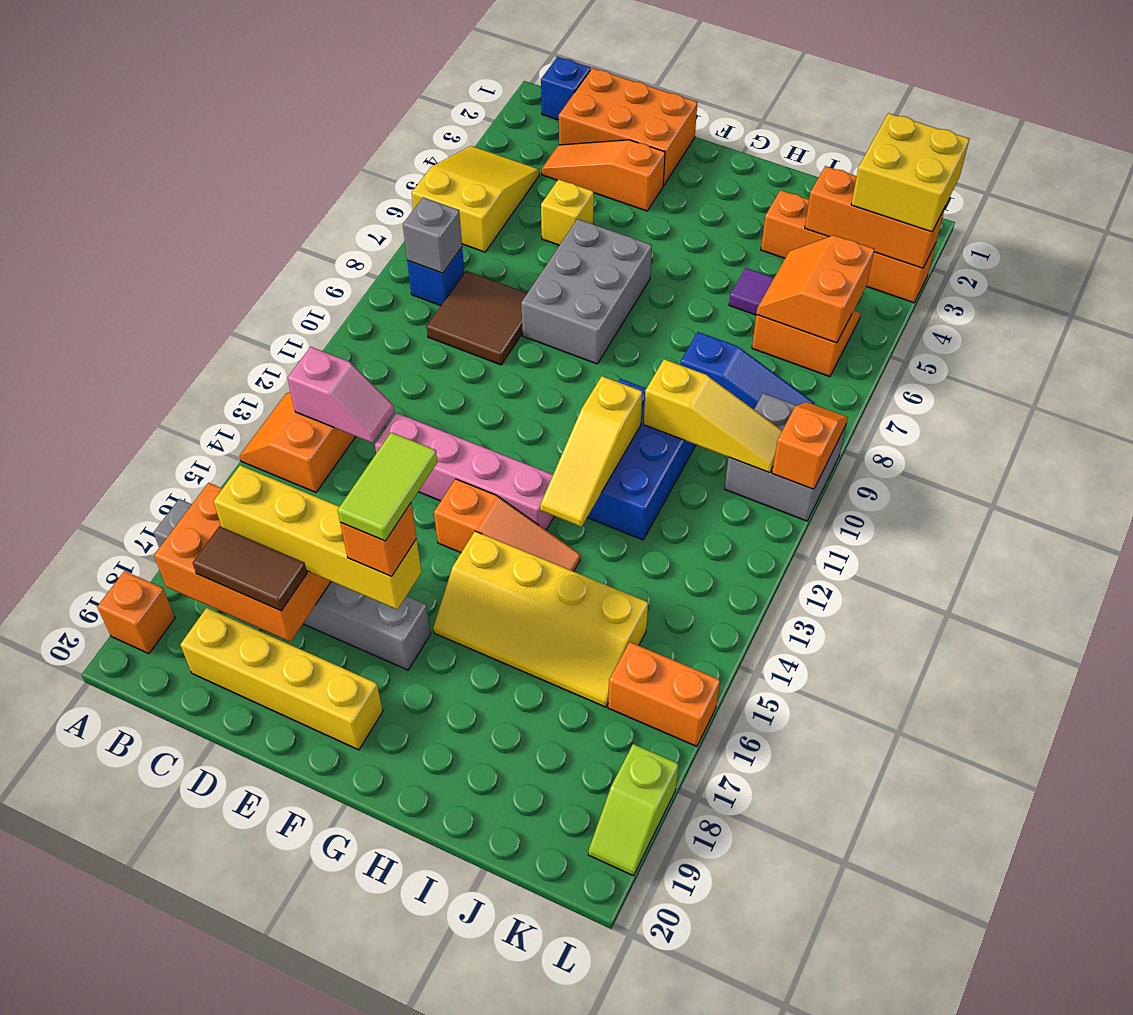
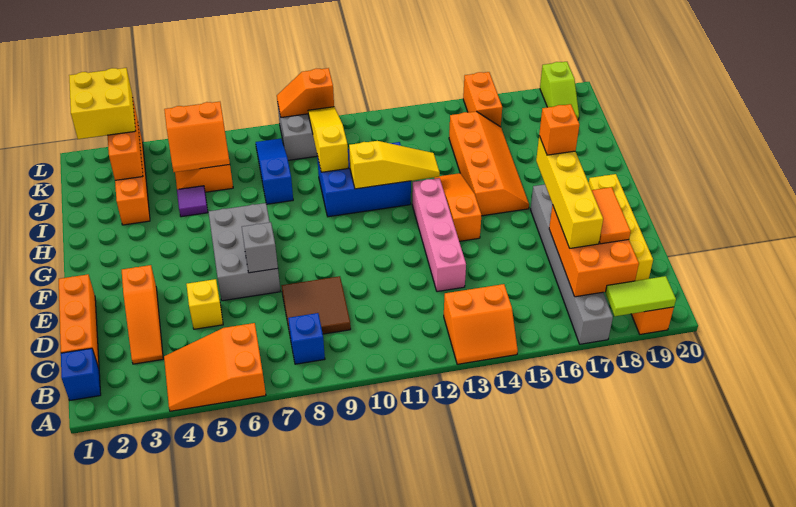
yellow slope A4:B6 level 1 top 6 -> orange slope A4:B6 level 1 top 6
grey brick B8 level 2 -> grey brick E7 level 2
pink slope B13:C13 level 2 top B -> none
orange brick C1:E2 level 1 -> orange brick C1:E1 level 1
brown tile C18:D18 level 3 -> orange tile C18:D18 level 3
grey brick E6:F8 level 1 -> grey brick E6:G7 level 1
lime tile F16:F17 level 5 -> lime tile A18:A19 level 2
yellow slope G15:J16 level 1 top 15 -> orange slope G15:J16 level 1 top 15
lime slope L18:L19 level 1 top 18 -> lime slope K19:L19 level 1 top L

